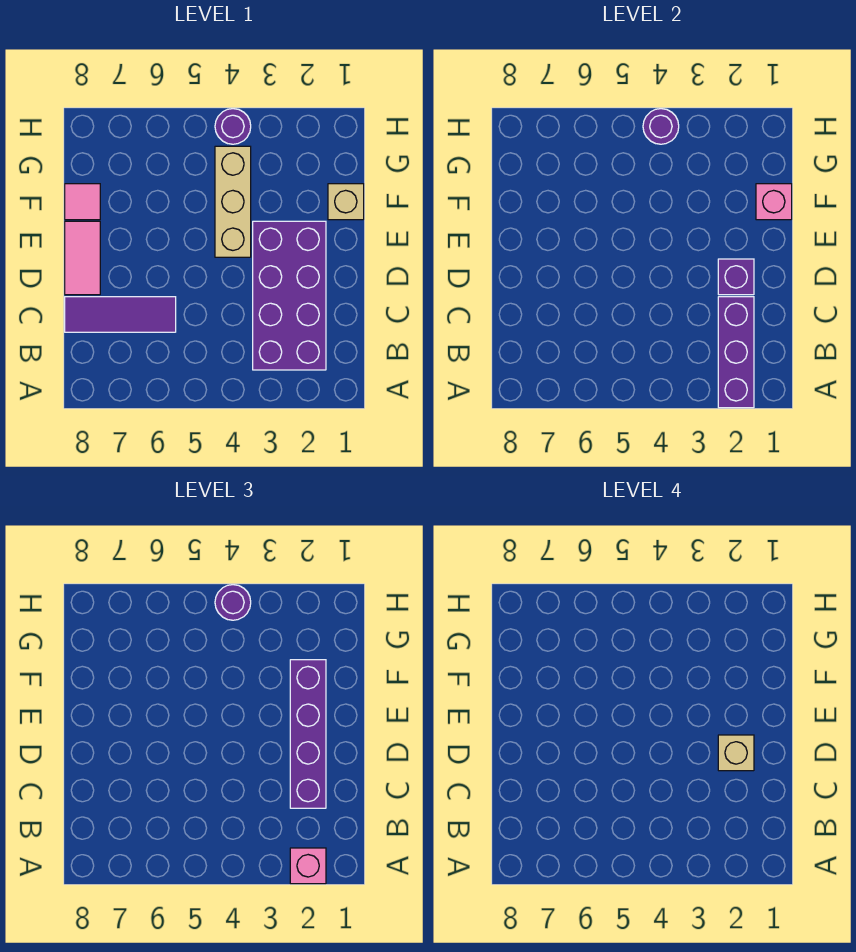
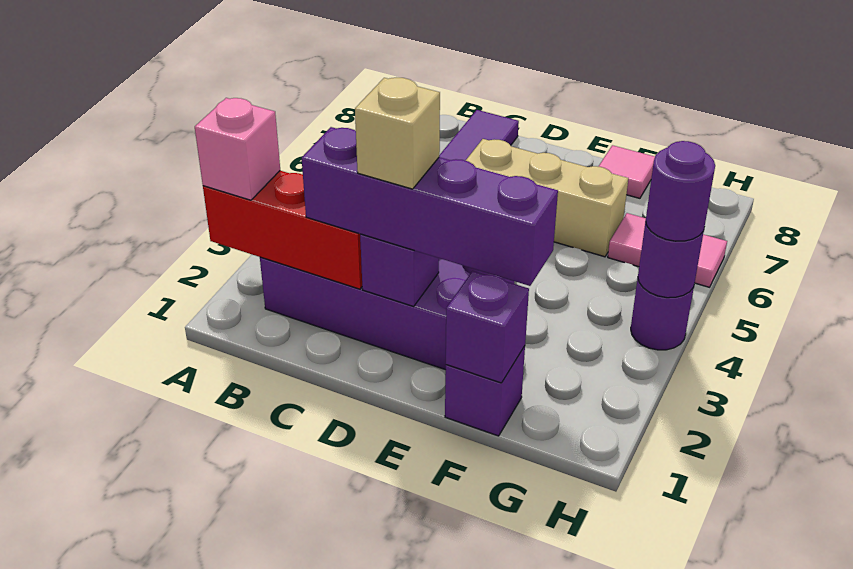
purple brick A2:C2 level 2 -> red brick A2:C2 level 2
pink tile D8:E8 level 1 -> pink tile G6:H6 level 1
tan brick E4:G4 level 1 -> tan brick D6:F6 level 1
tan brick F1 level 1 -> purple brick F1 level 1
pink brick F1 level 2 -> purple brick F1 level 2

